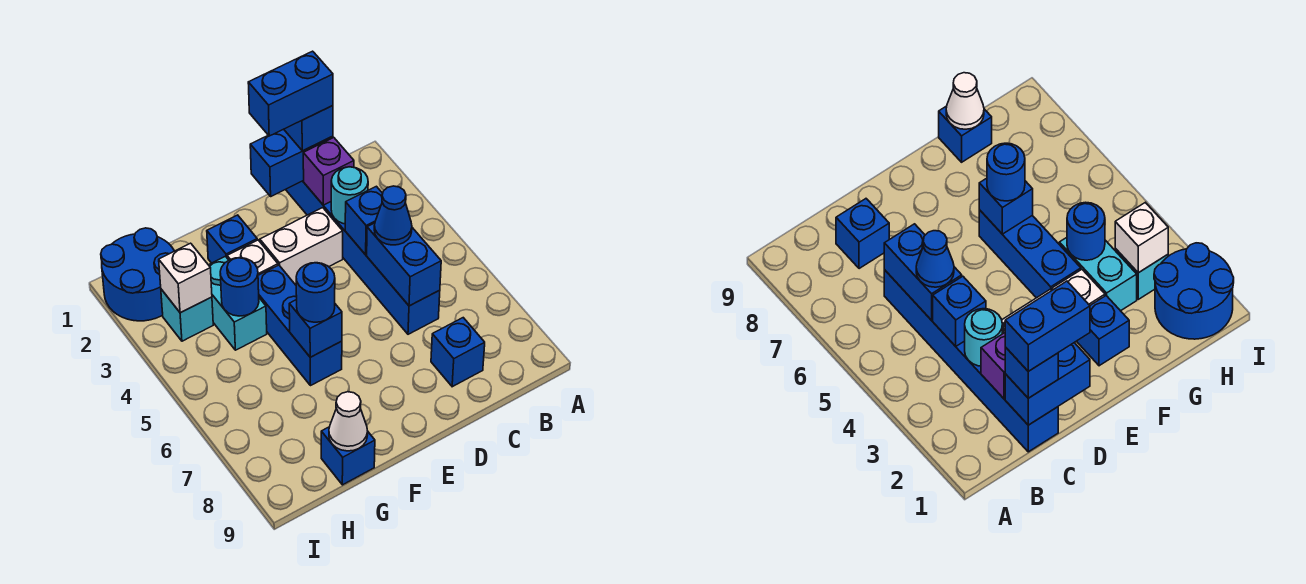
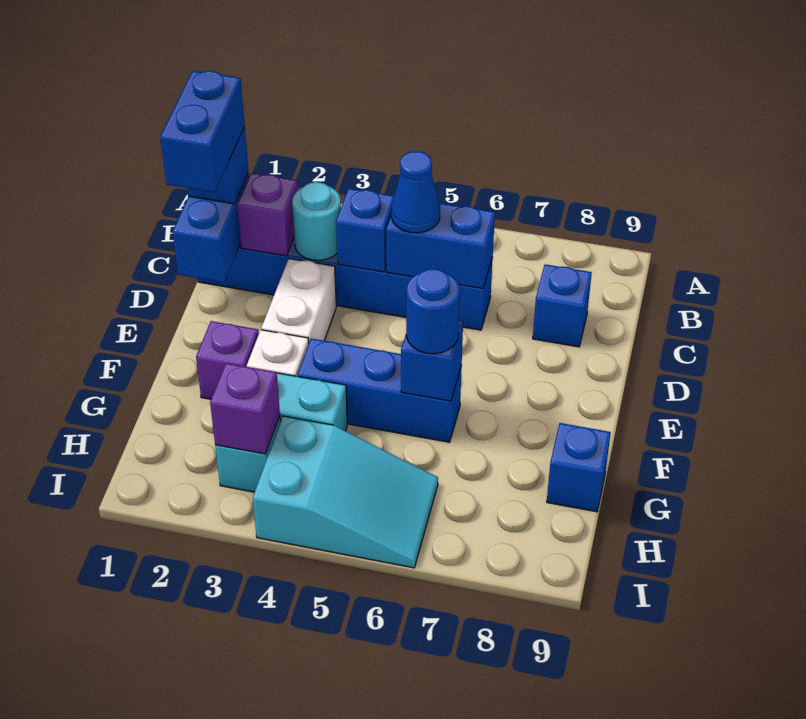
blue brick F2 level 1 -> purple brick F2 level 1
blue round brick G4 level 2 -> none
white cone G9 level 2 -> none
blue round brick H1:I2 level 1 -> none
white brick H3 level 2 -> purple brick H3 level 2
none -> cyan slope H4:I6 level 1 top 4

